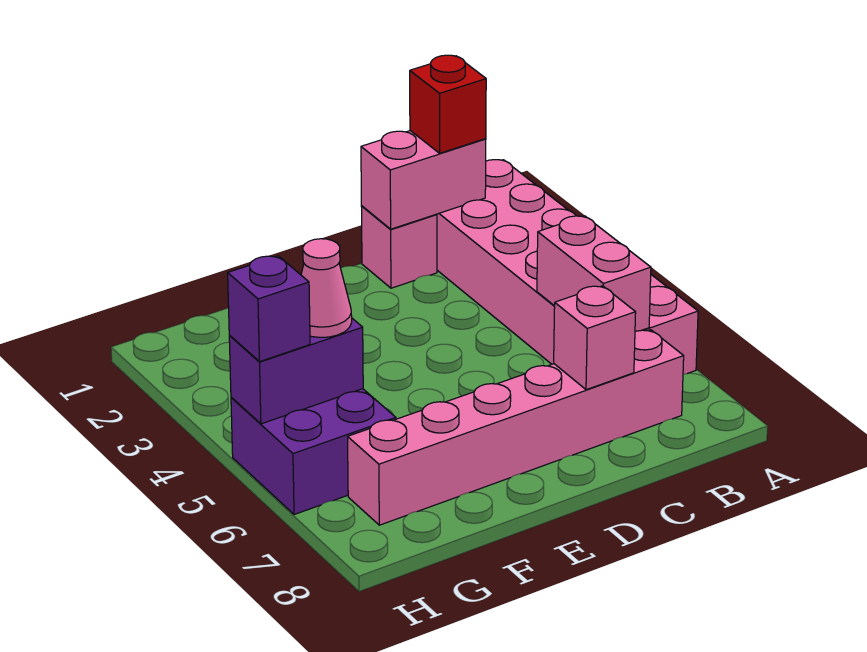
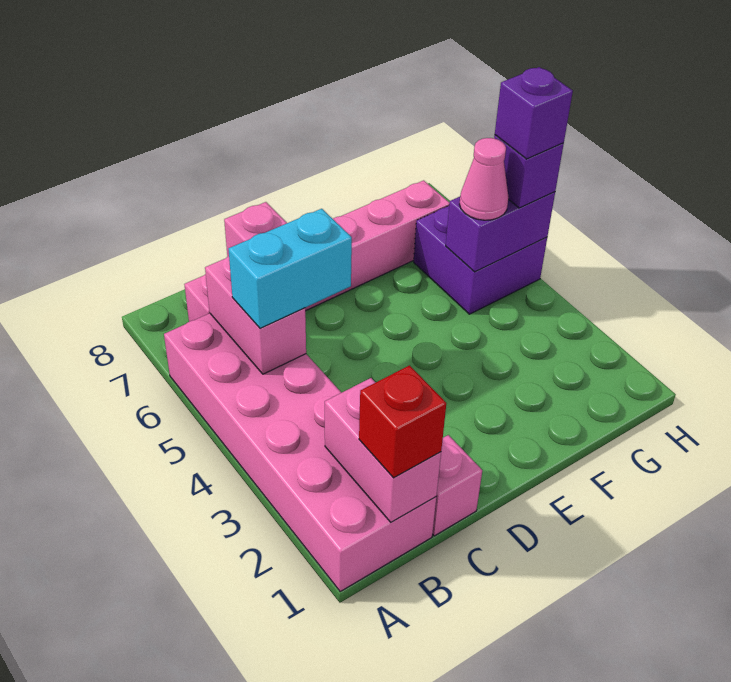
pink brick B1:C1 level 2 -> pink brick B1:B2 level 2
none -> cyan brick B5:C5 level 3
none -> purple brick H5 level 4

